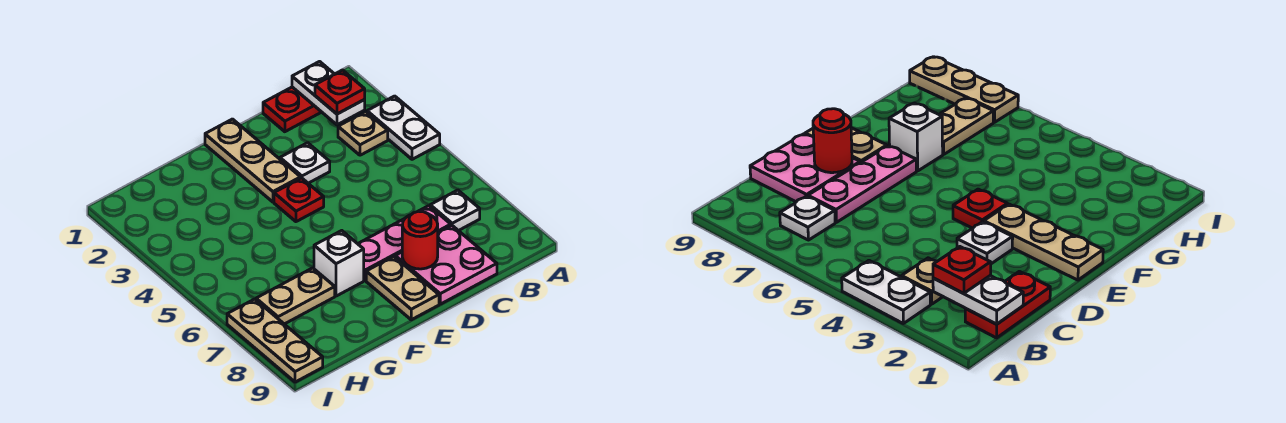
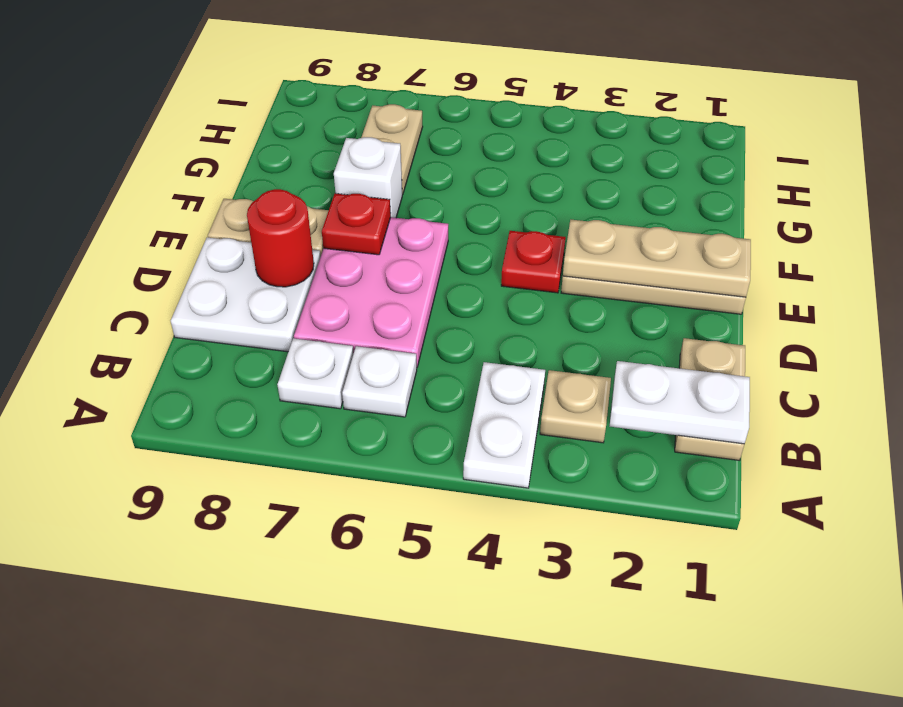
white plate A3:A4 level 1 -> white plate A4:B4 level 1
red plate B1:C1 level 1 -> tan plate B1:C1 level 1
red plate B2 level 3 -> red plate E7 level 2
pink plate C7:E7 level 1 -> pink plate C6:E7 level 1
pink plate C8:D9 level 1 -> white plate C8:D9 level 1
white plate D3 level 1 -> white plate B6 level 1
tan plate I7:I9 level 1 -> tan plate E1:E3 level 2

